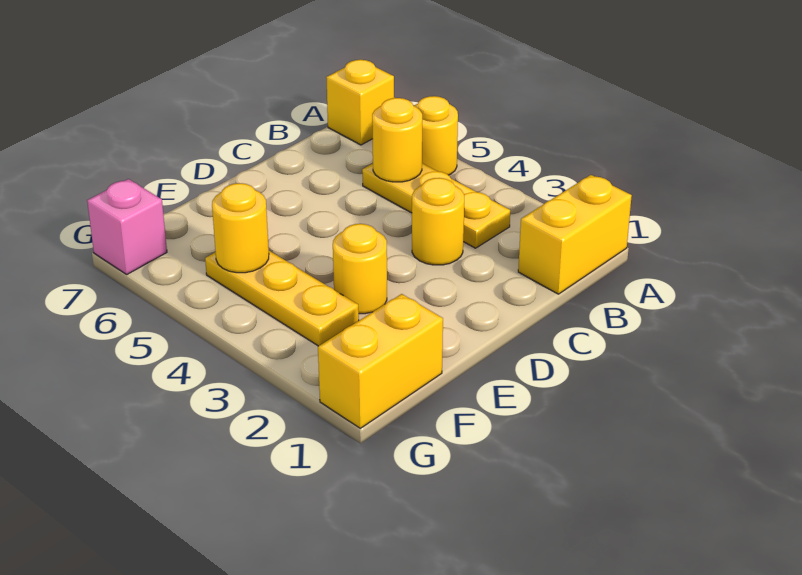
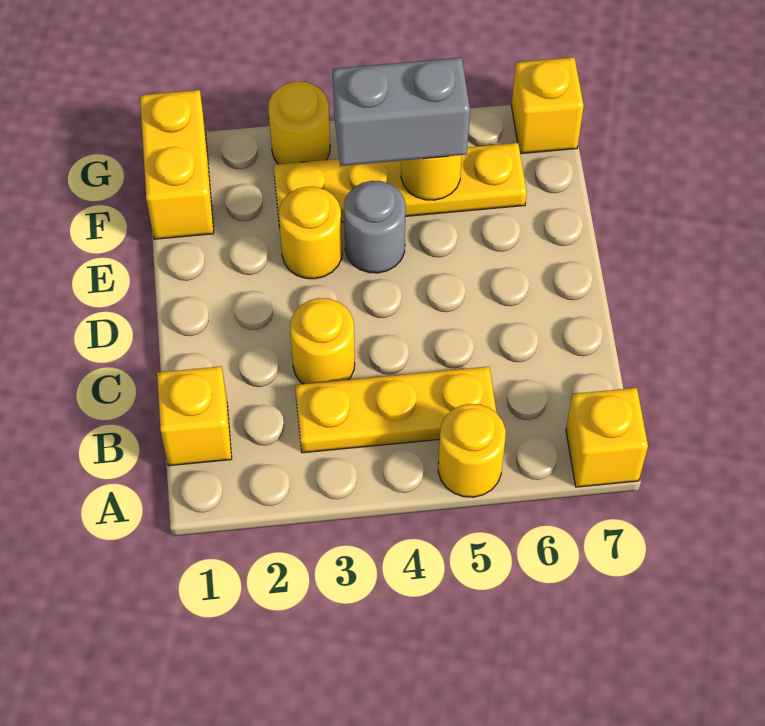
yellow brick A1:B1 level 1 -> yellow brick B1 level 1
yellow round brick B5 level 2 -> yellow round brick G3 level 1
none -> grey round brick E4 level 1
yellow plate F3:F5 level 1 -> yellow plate F3:F6 level 1
none -> grey brick F4:F5 level 3
pink brick G7 level 1 -> yellow brick G7 level 1

